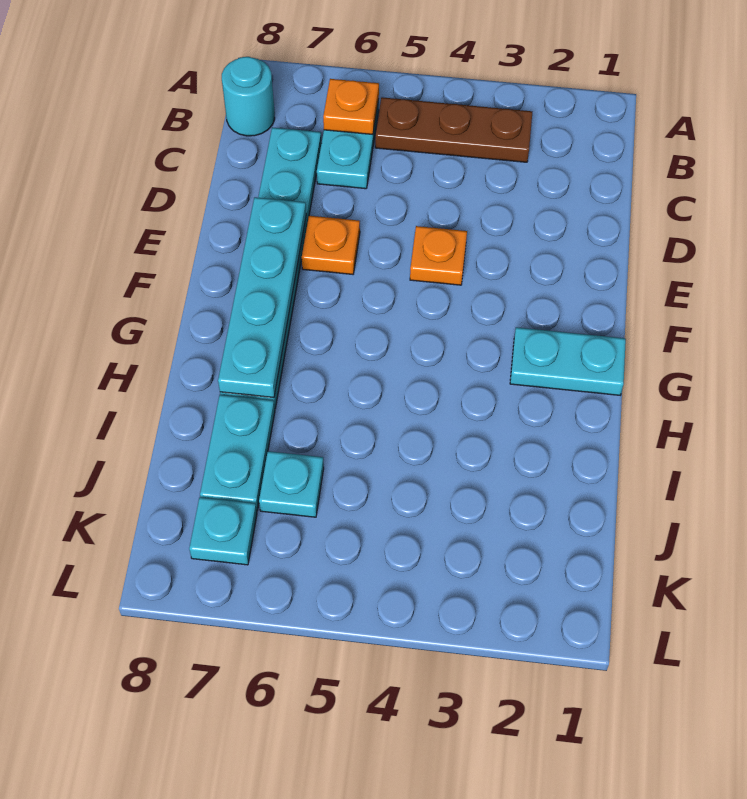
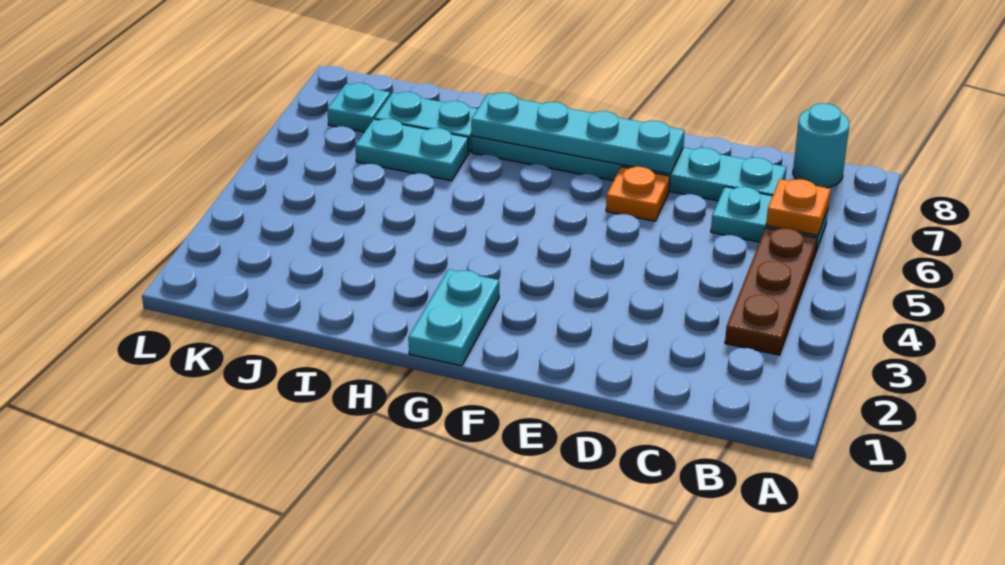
orange plate E4 level 1 -> none
cyan plate J6 level 1 -> cyan plate I6:J6 level 1

